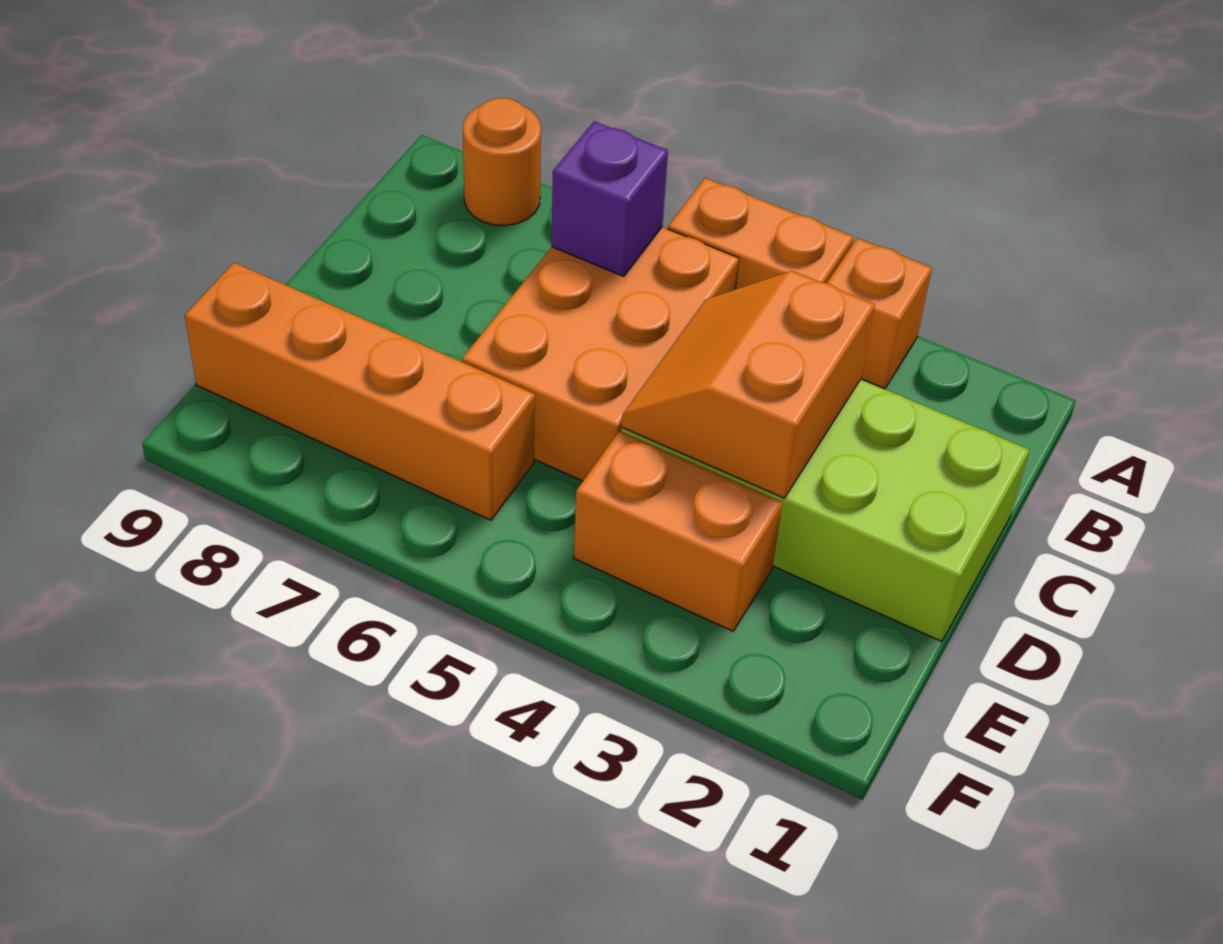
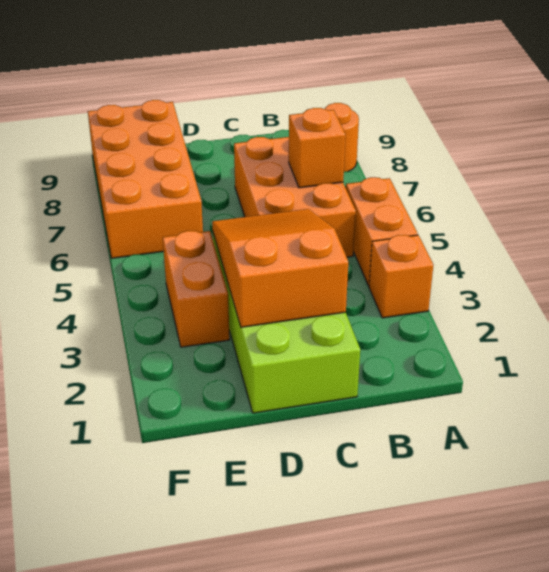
orange brick B5:D6 level 1 -> orange brick B5:C7 level 1
purple brick B6 level 2 -> orange brick B6 level 2
orange slope C3:D4 level 2 top 3 -> orange slope C2:D4 level 2 top 2
orange brick E6:E9 level 1 -> orange brick E6:F9 level 1

